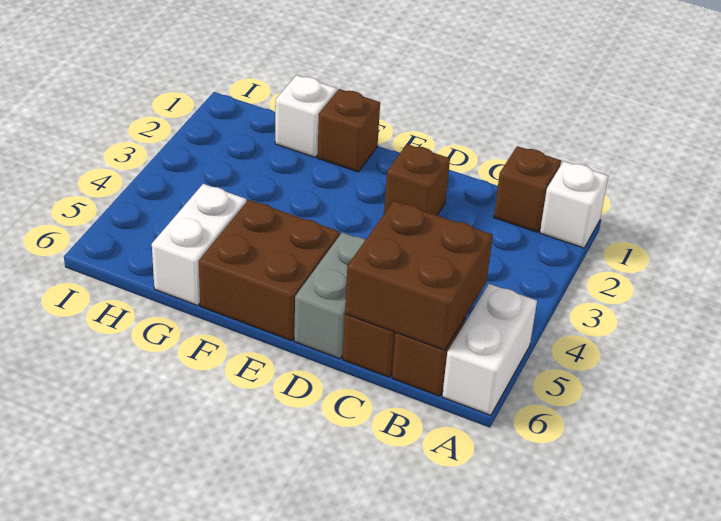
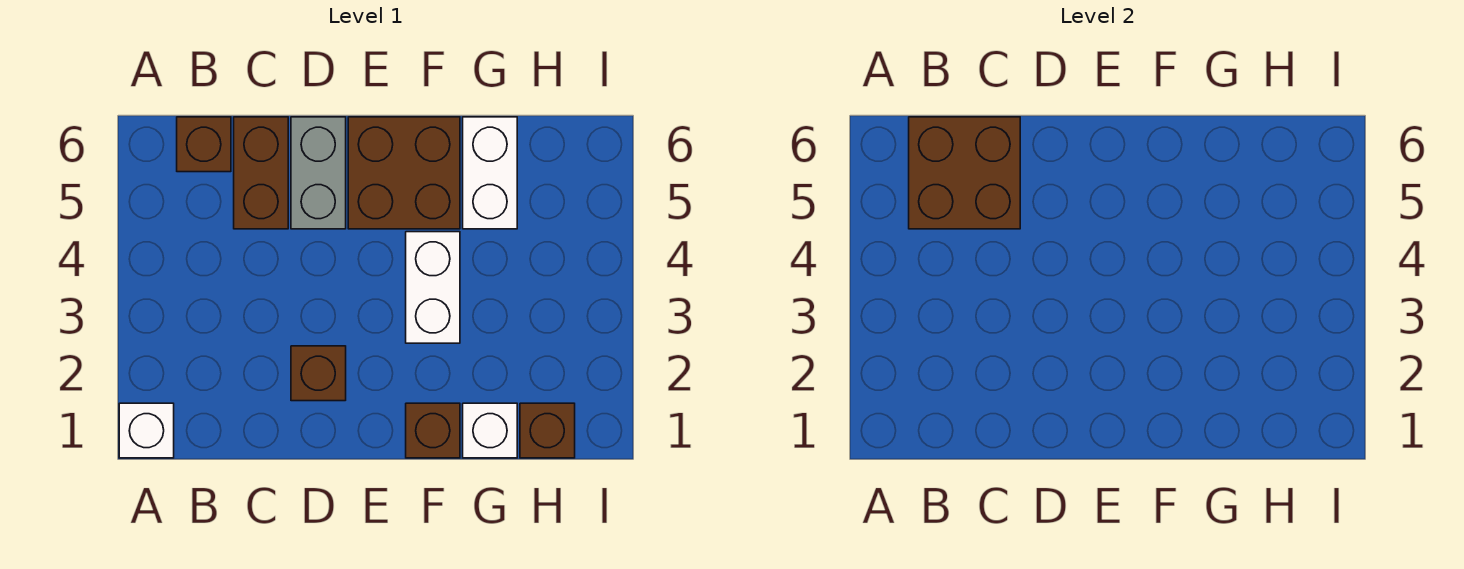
white brick A5:A6 level 1 -> white brick F3:F4 level 1
brown brick B1 level 1 -> brown brick H1 level 1

